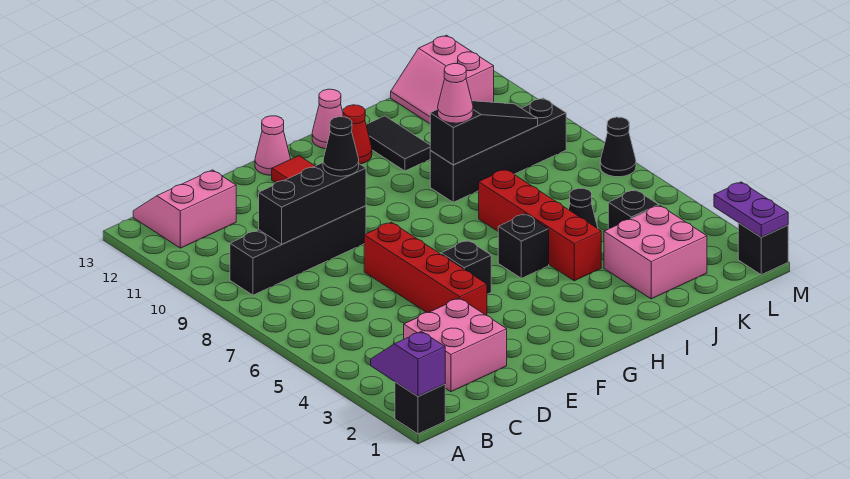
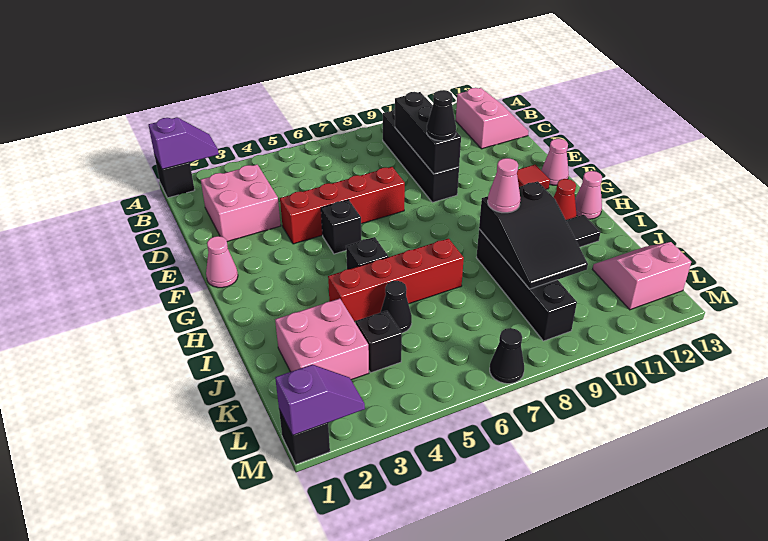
none -> pink cone F1 level 1
black slope I9:K9 level 2 top I -> black slope I9:K10 level 2 top I
purple plate M1:M2 level 2 -> purple slope M1:M2 level 2 top 1

